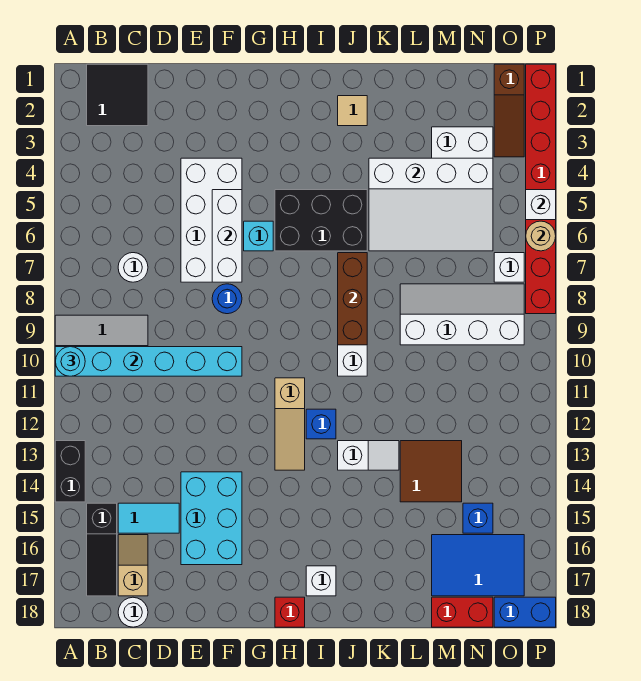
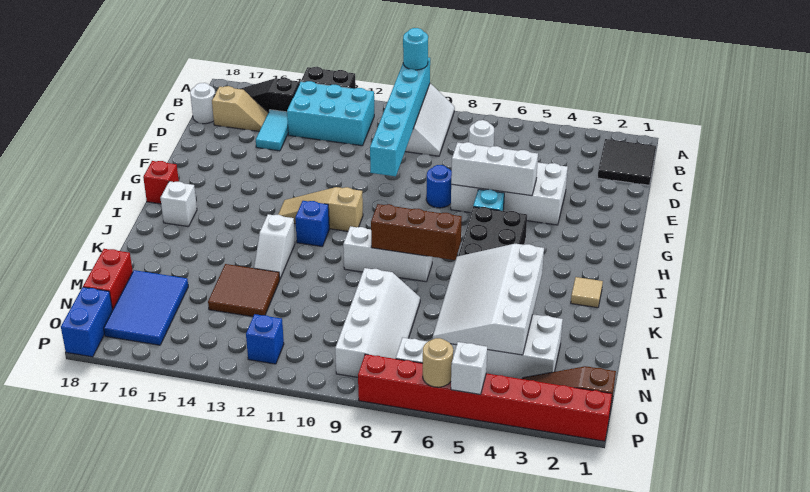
cyan brick E14:F16 level 1 -> cyan brick B12:C14 level 1
blue brick N15 level 1 -> blue brick O12 level 1

